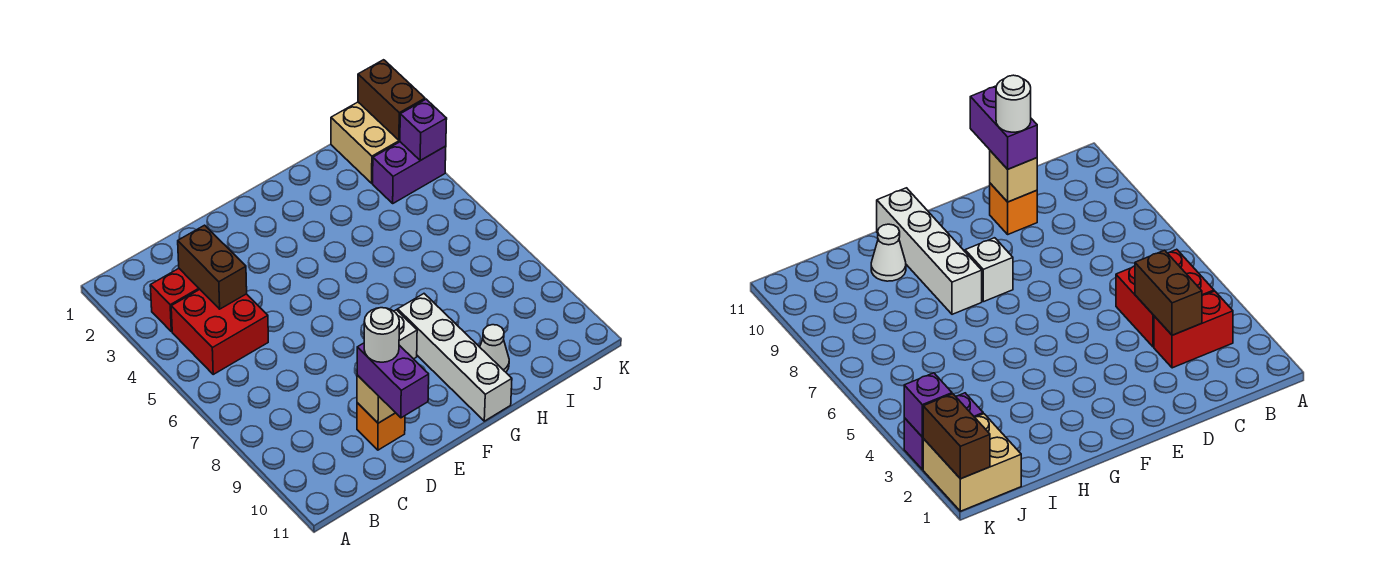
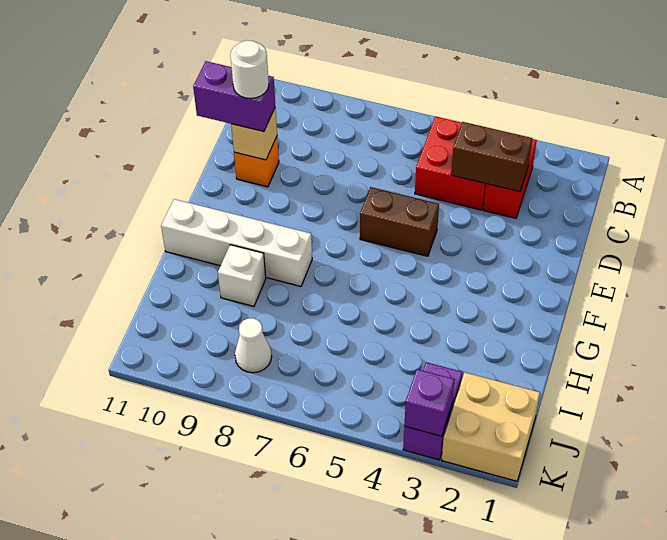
white brick F8 level 1 -> white brick H9 level 1
white cone H10 level 1 -> white cone J8 level 1
brown brick K1:K2 level 2 -> brown brick E5:E6 level 1

